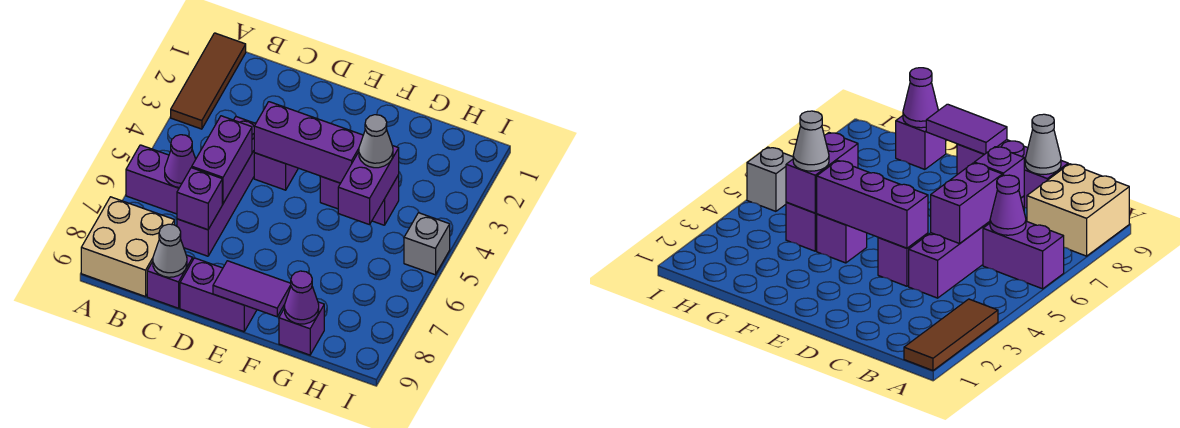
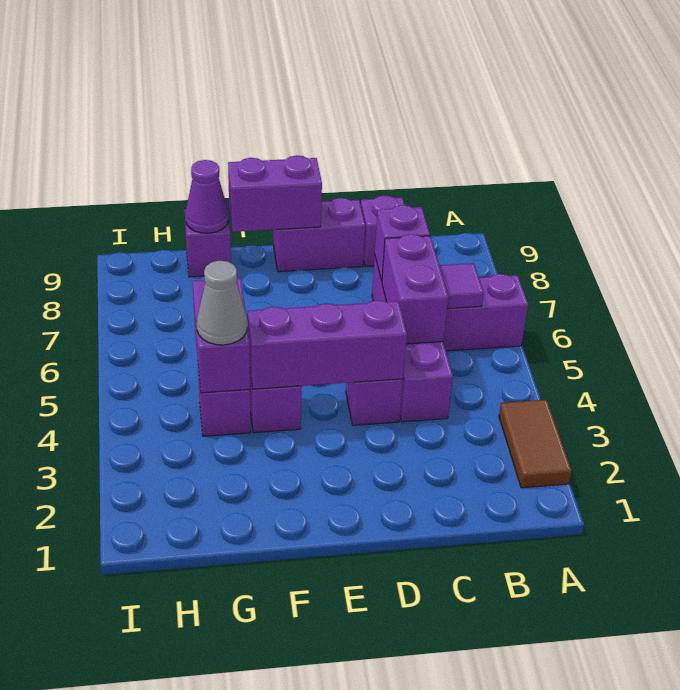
brown tile A1:A3 level 1 -> brown tile A2:A3 level 1
tan brick A8:B9 level 1 -> none
purple cone B6 level 2 -> purple tile B6 level 2
grey cone C9 level 2 -> none
purple tile E9:F9 level 2 -> purple brick E9:F9 level 2
grey brick I5 level 1 -> none

